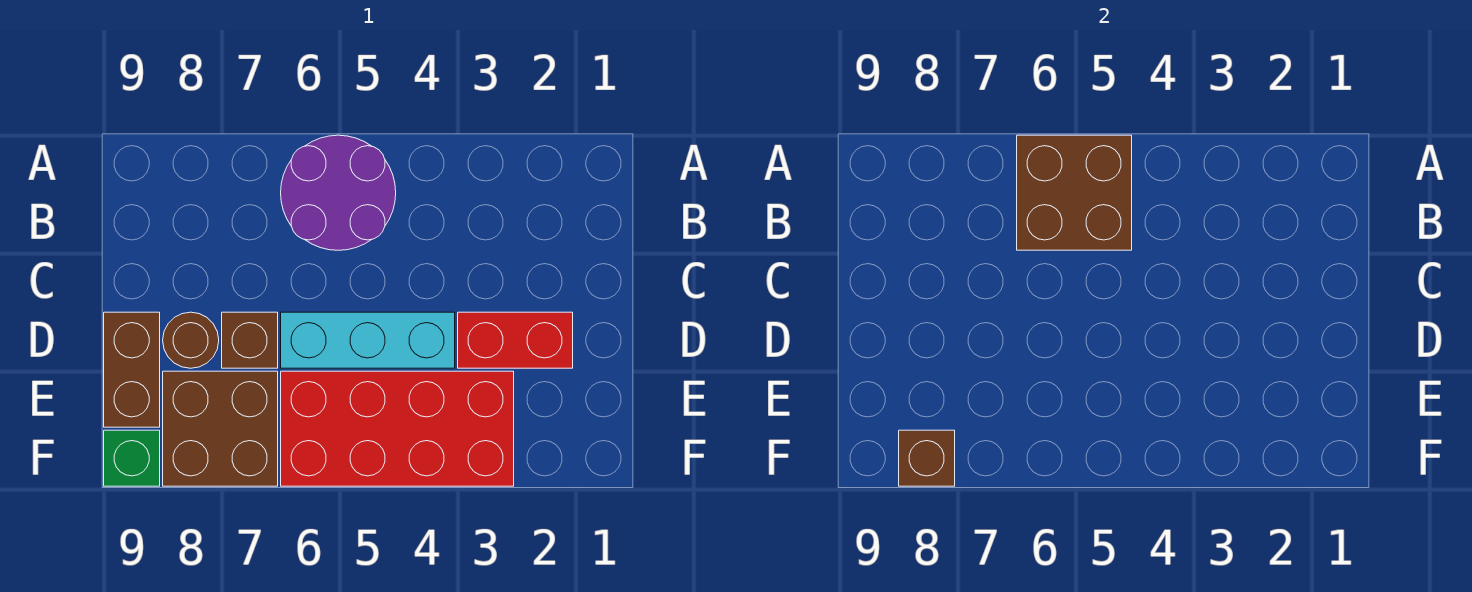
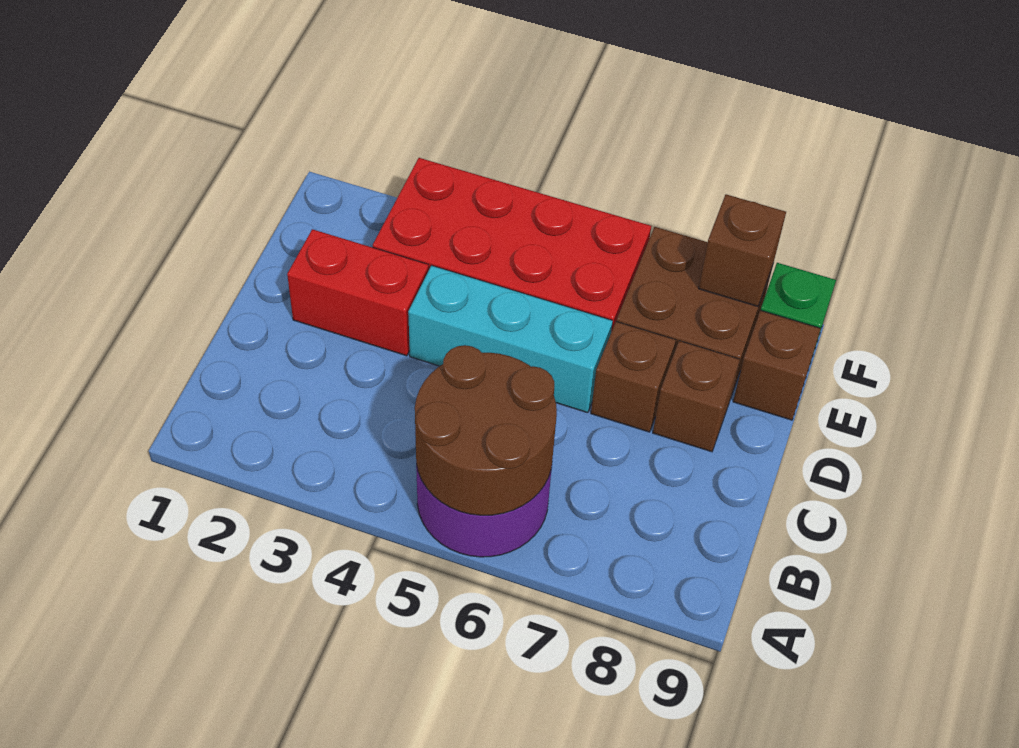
brown brick A5:B6 level 2 -> brown round brick A5:B6 level 2
brown round brick D8 level 1 -> brown brick D8 level 1
brown brick D9:E9 level 1 -> brown brick E9 level 1

